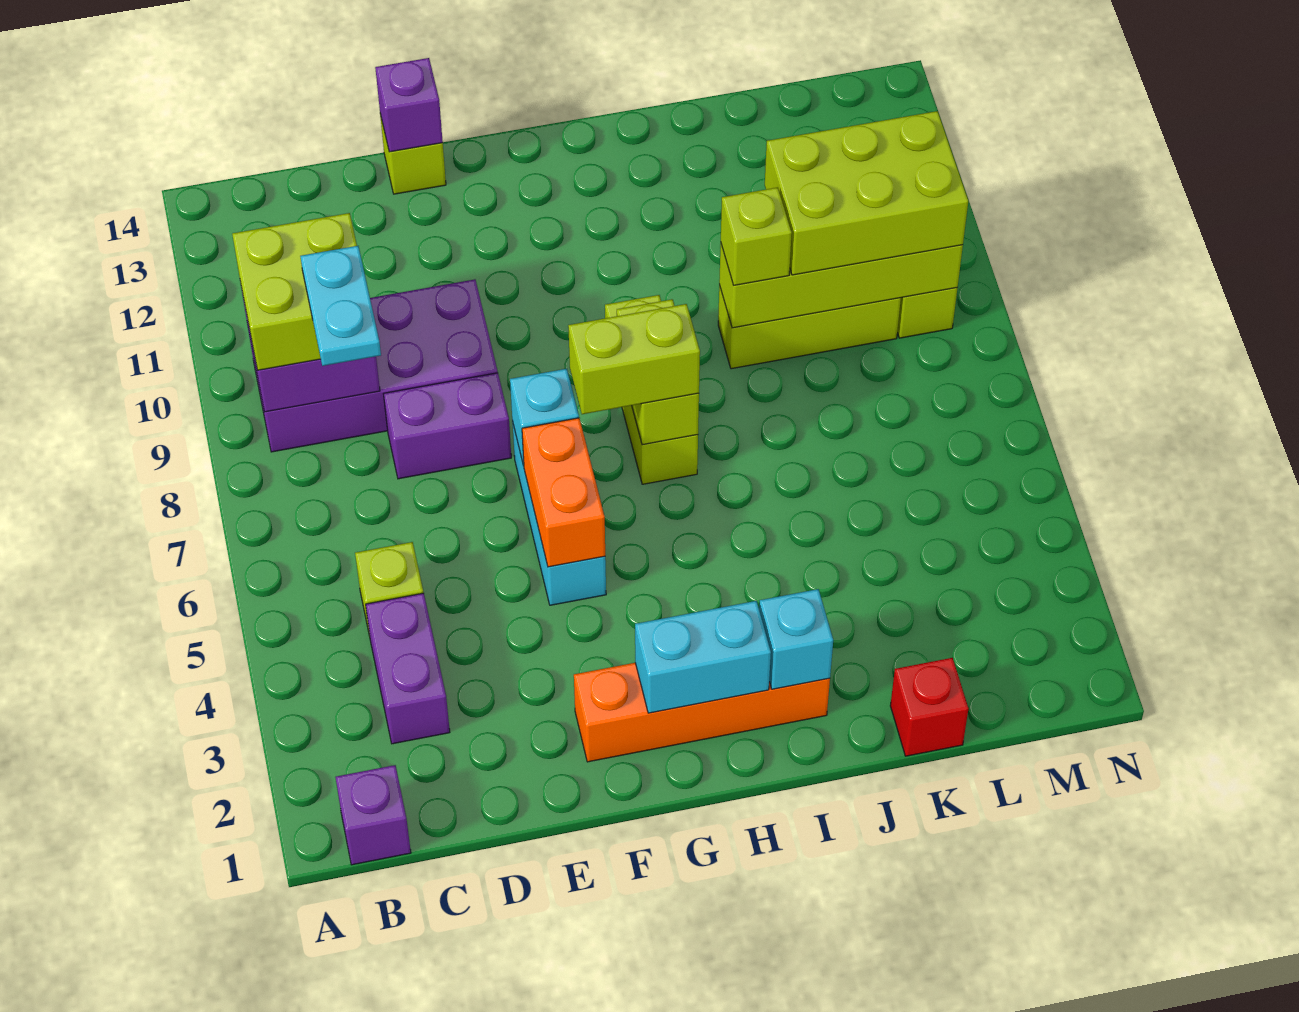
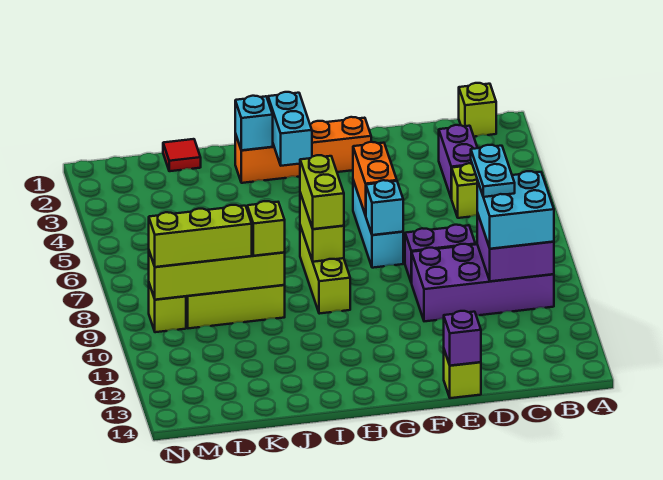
purple brick B1 level 1 -> lime brick B1 level 1
lime brick B9:C10 level 3 -> cyan brick B9:C10 level 3
cyan brick G2:H2 level 2 -> cyan brick H2:H3 level 2
lime brick G7:H7 level 3 -> lime brick H7:H8 level 3
red brick K1 level 1 -> red tile K1 level 1
lime brick K9:M10 level 3 -> lime brick K9:M9 level 3

